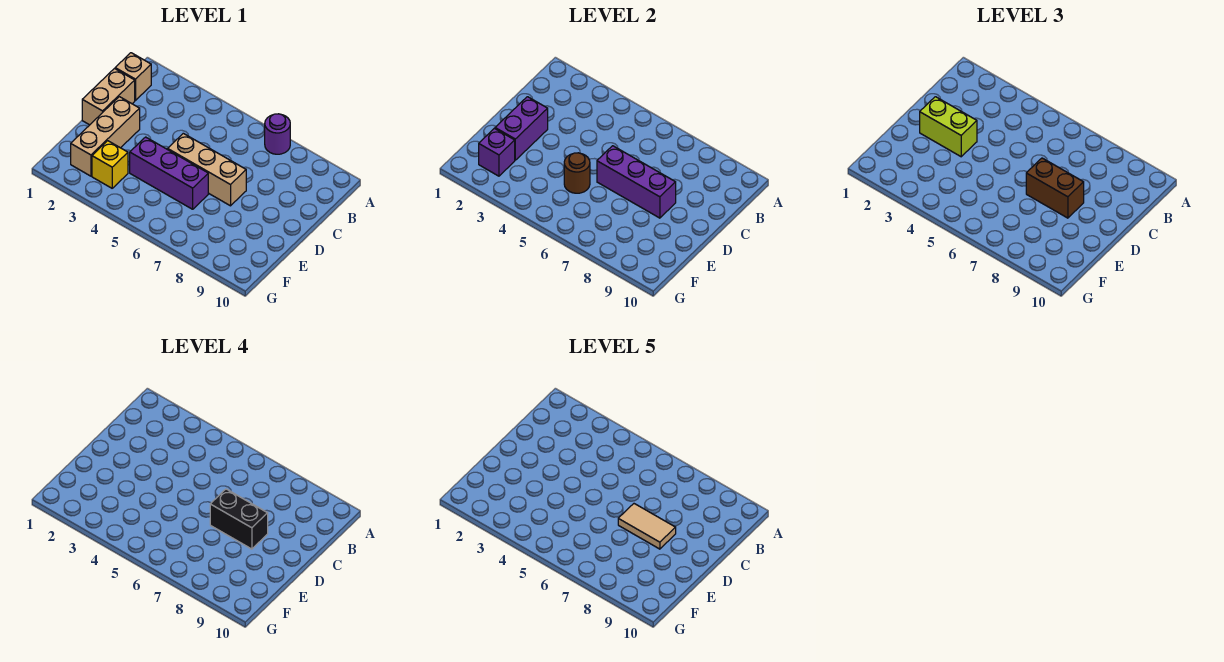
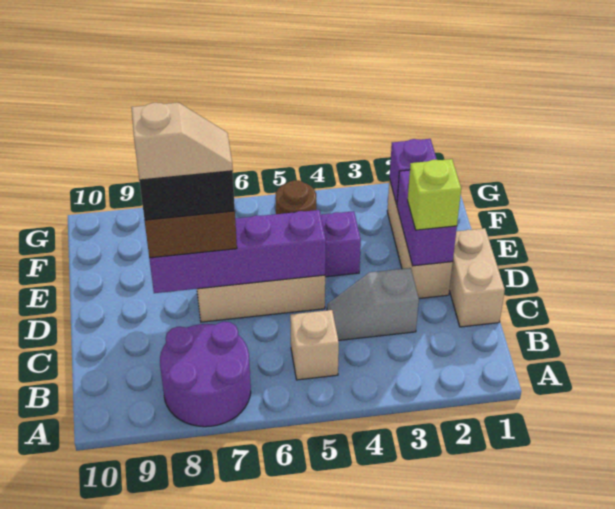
purple round brick A7 level 1 -> purple round brick A7:B8 level 1
tan brick B1 level 1 -> tan brick B5 level 1
none -> grey slope C3:C4 level 1 top 3
lime brick D2:D3 level 3 -> lime brick D2 level 3
purple brick D6:D8 level 2 -> purple brick D5:D8 level 2
tan tile D7:D8 level 5 -> tan slope D7:D8 level 5 top 8
yellow brick F3 level 1 -> none

